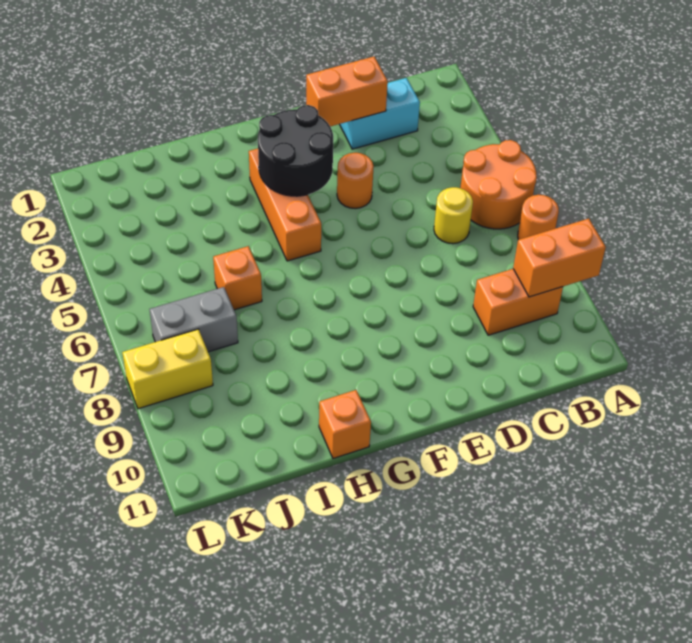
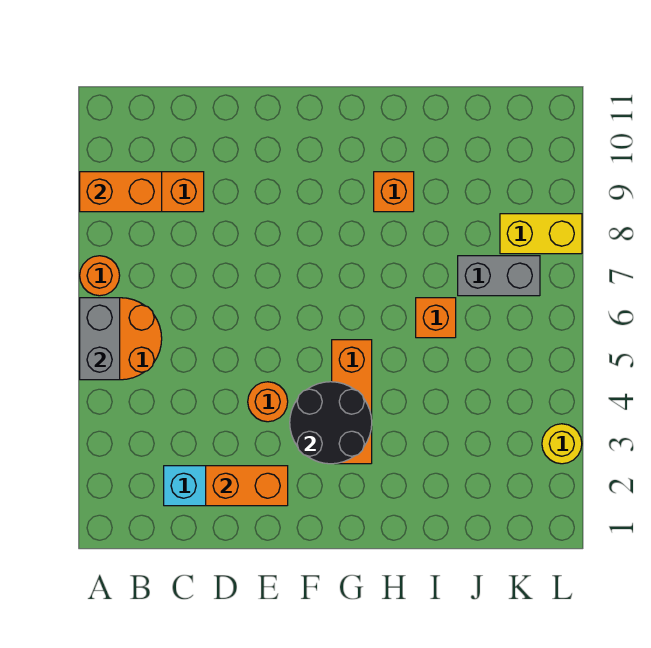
none -> grey brick A5:A6 level 2
yellow round brick C6 level 1 -> yellow round brick L3 level 1
orange brick H11 level 1 -> orange brick H9 level 1

